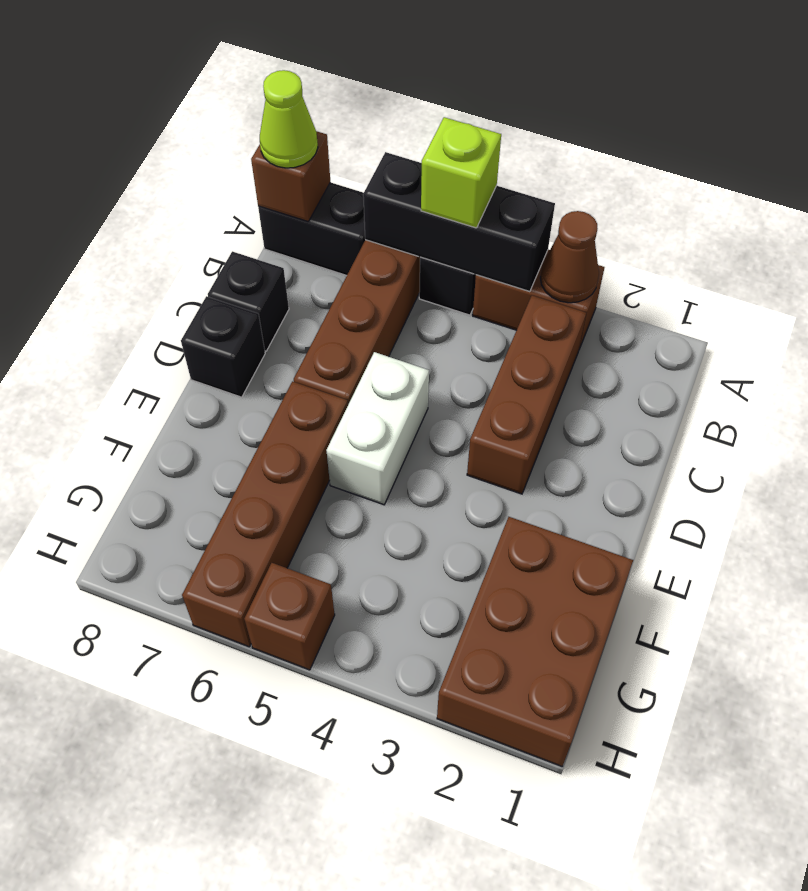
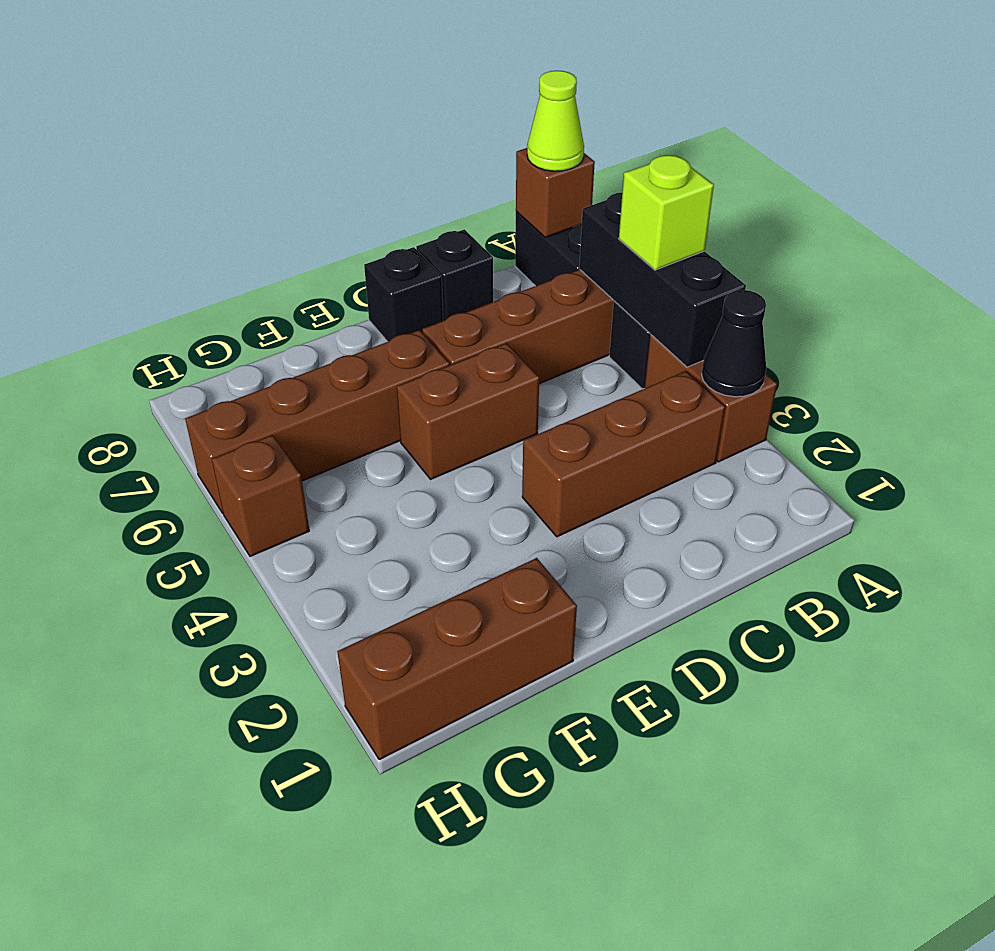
brown cone A3 level 2 -> black cone A3 level 2
white brick D5:E5 level 1 -> brown brick D5:E5 level 1
brown brick F1:H2 level 1 -> brown brick F1:H1 level 1

